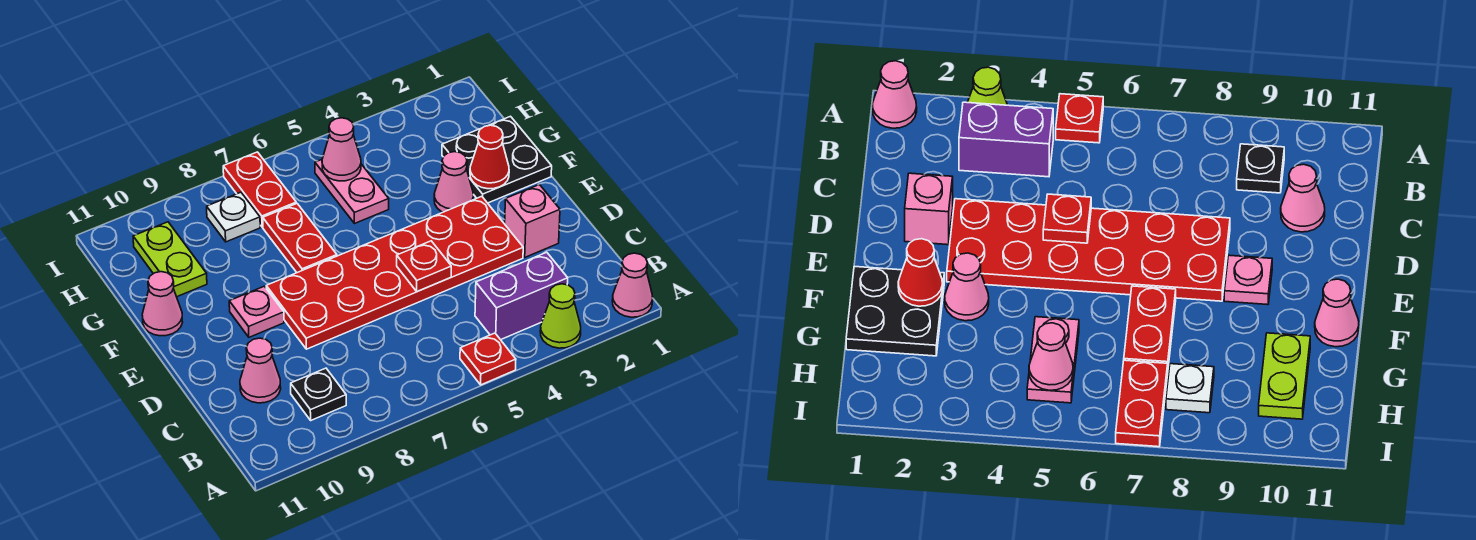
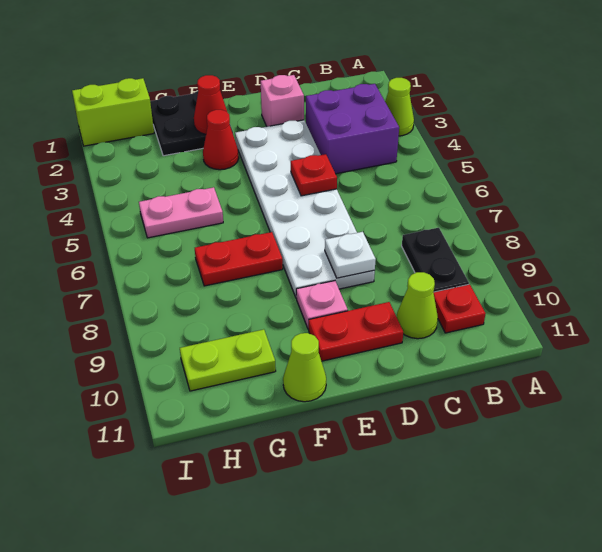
pink cone A1 level 1 -> none
red plate A5 level 1 -> red plate B10 level 1
purple brick B3:B4 level 1 -> purple brick B3:C4 level 1
black plate B9 level 1 -> black plate B8:B9 level 1
pink cone C10 level 1 -> lime cone C10 level 1
red plate D3:E8 level 1 -> white plate D3:E8 level 1
pink cone F3 level 1 -> red cone F3 level 1
pink cone F11 level 1 -> lime cone F11 level 1
none -> lime brick H1:I1 level 1
pink cone H5 level 2 -> none
red plate H7:I7 level 1 -> red plate D10:E10 level 1
white plate H8 level 1 -> white plate D8 level 2

